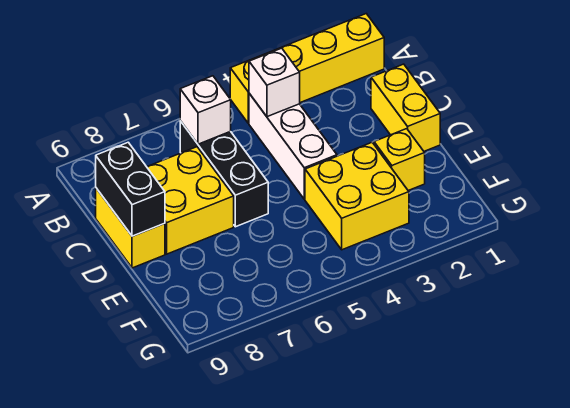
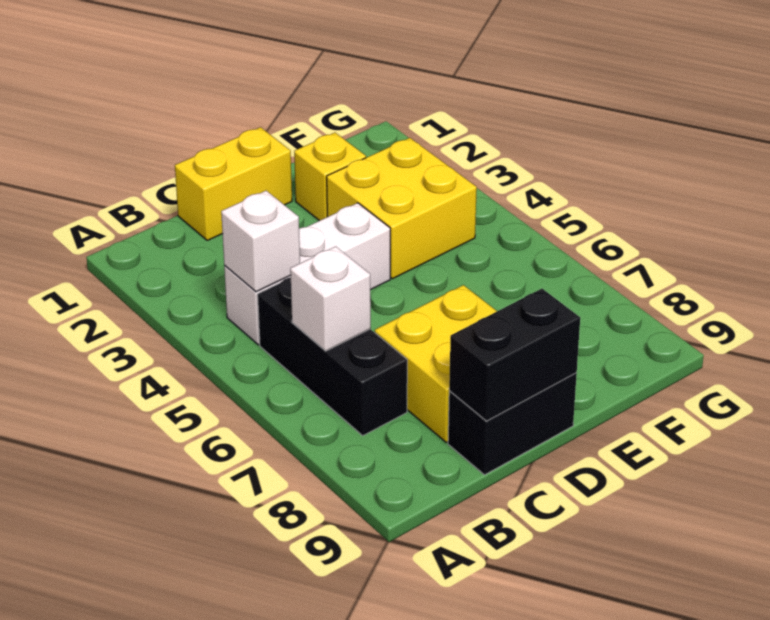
yellow brick A1:A4 level 1 -> none
black brick B6:D6 level 1 -> black brick B5:B7 level 1
yellow brick C9:D9 level 1 -> black brick C9:D9 level 1

